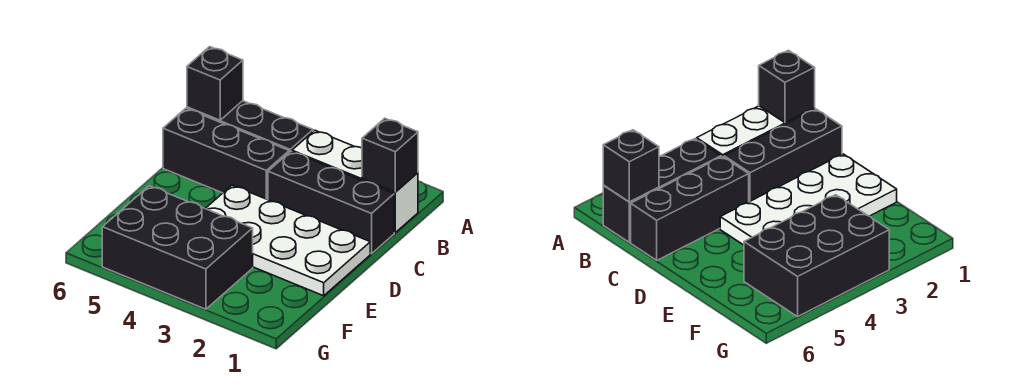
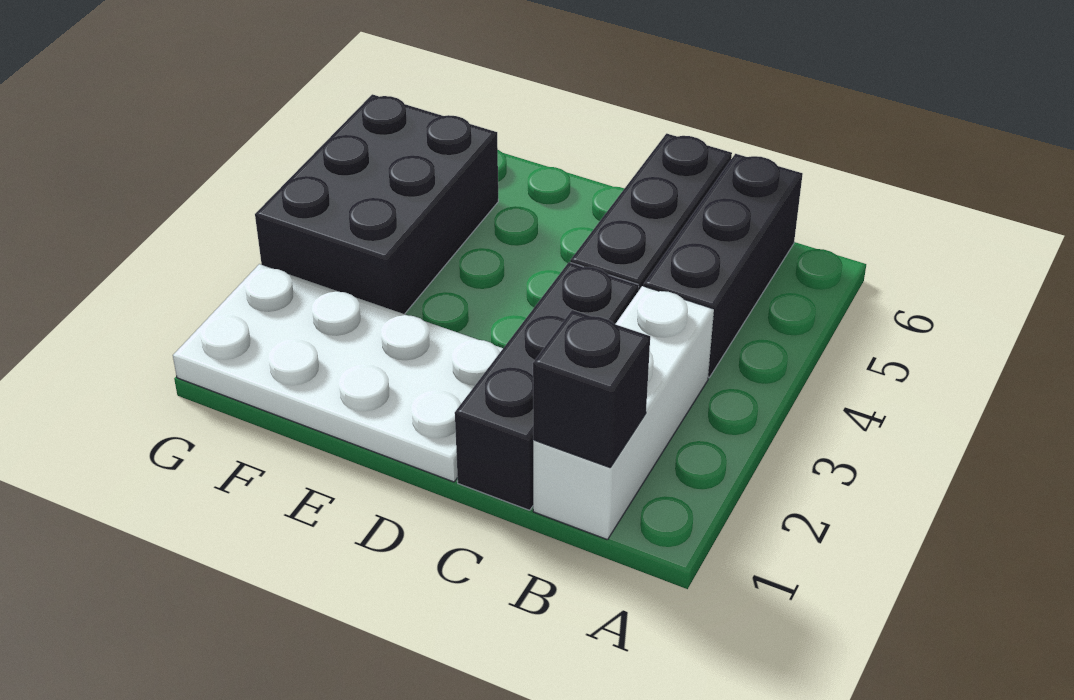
black brick B6 level 2 -> none
white plate D1:E4 level 1 -> white plate D1:G2 level 1

